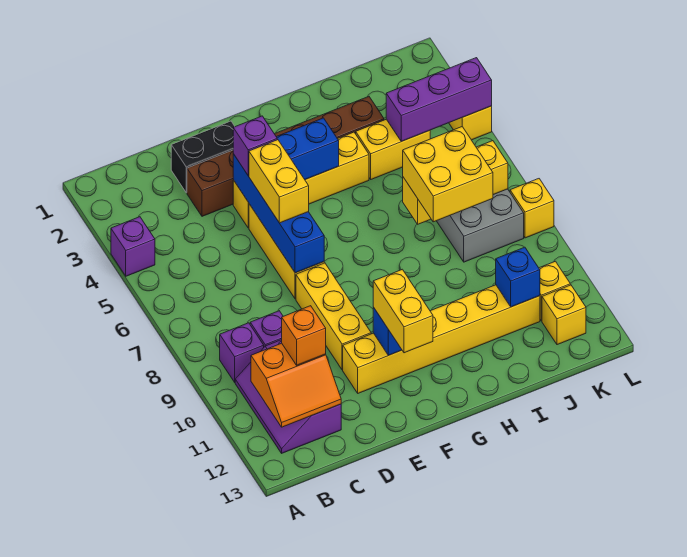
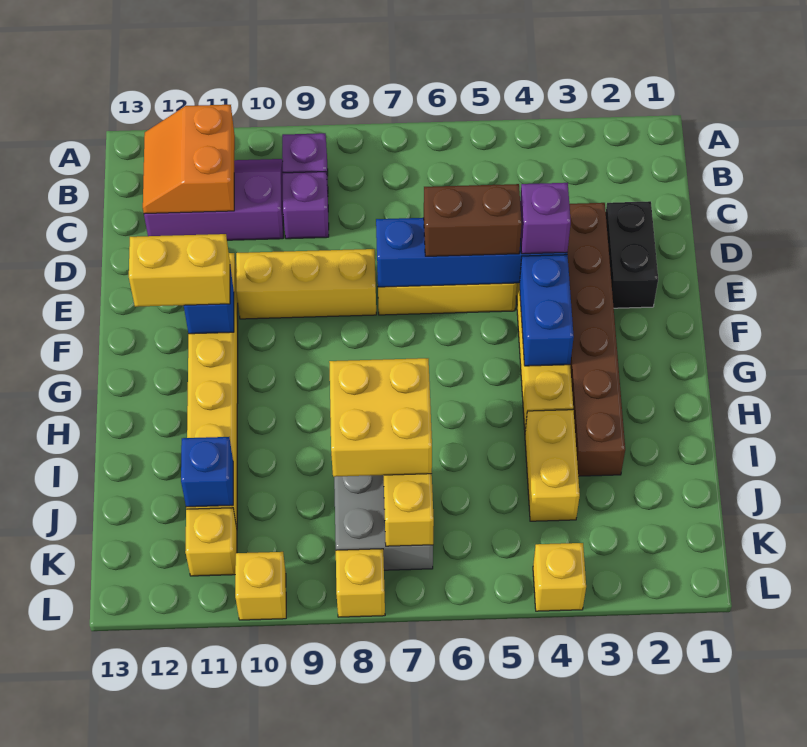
purple brick A4 level 1 -> none
orange brick C11 level 3 -> none
yellow brick E5:E6 level 3 -> brown brick E5:E6 level 3
purple brick J4:L4 level 2 -> none
yellow brick K12 level 1 -> yellow brick L10 level 1

